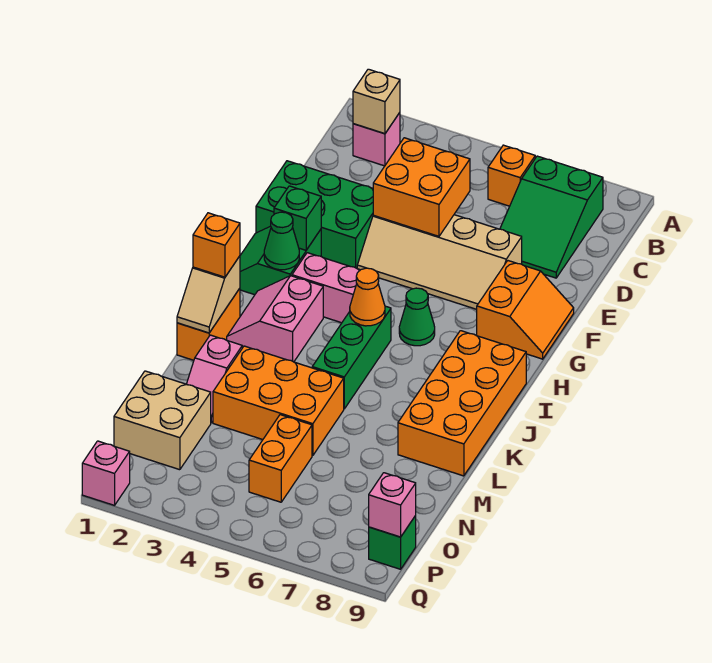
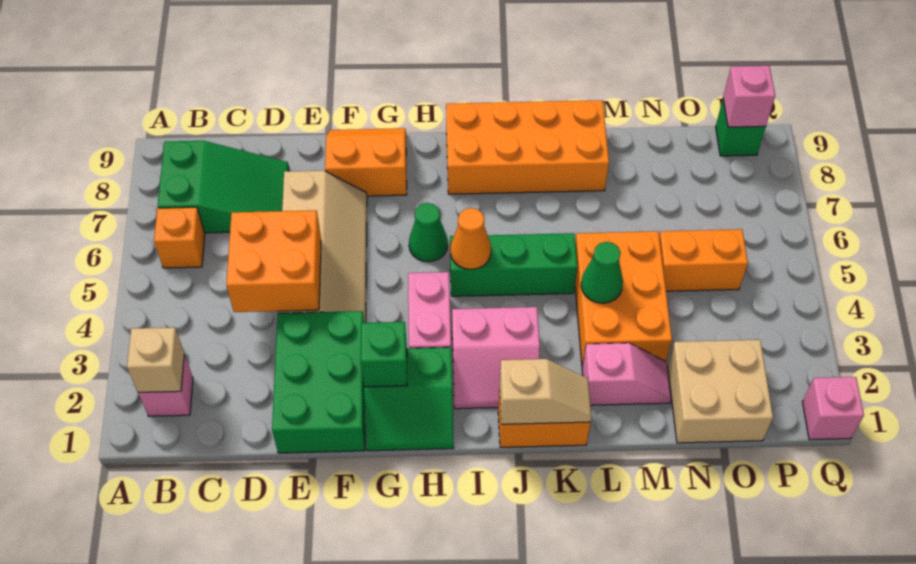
green cone H2 level 2 -> green cone L4 level 2
orange brick J1 level 3 -> none

